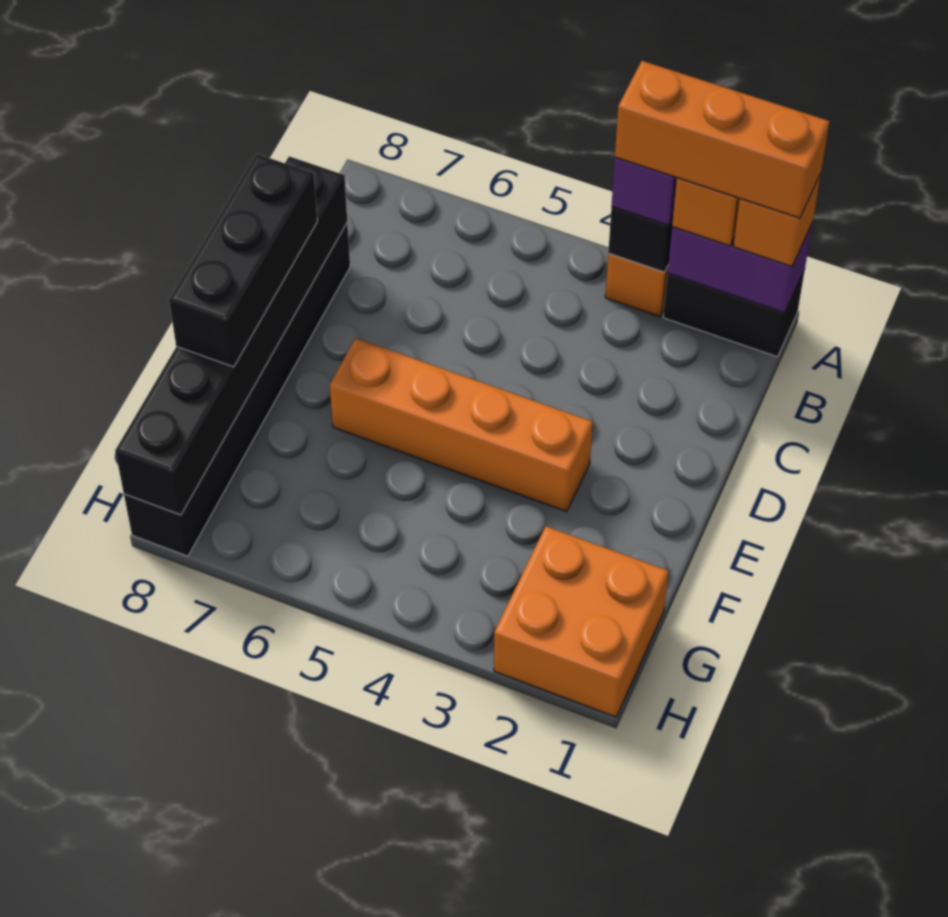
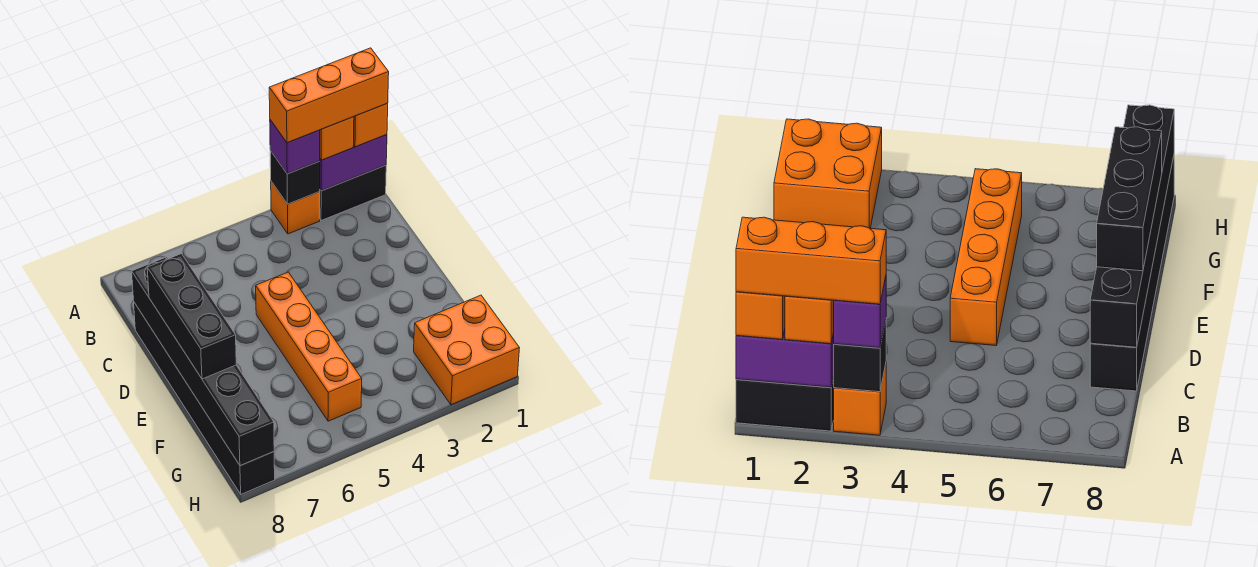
orange brick E3:E6 level 1 -> orange brick D5:G5 level 1

